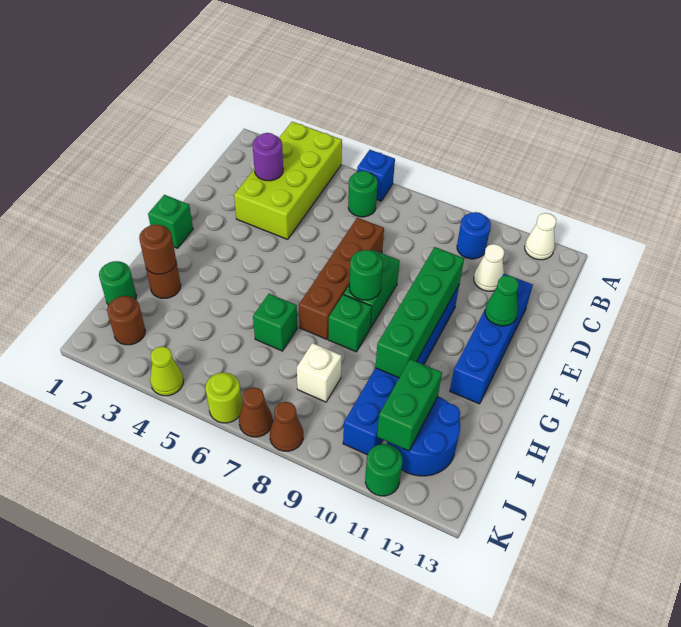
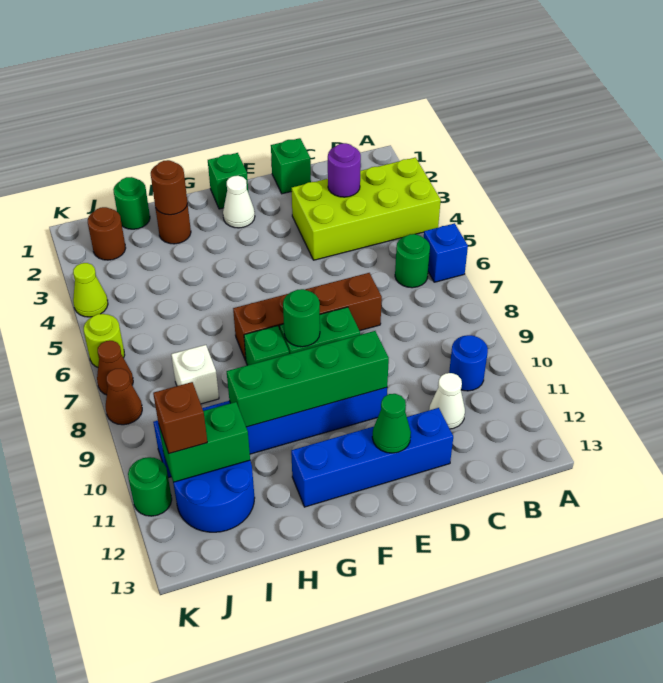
white cone A12 level 1 -> white cone F2 level 1
green brick H6 level 1 -> green brick D1 level 1
none -> brown brick J11 level 3

